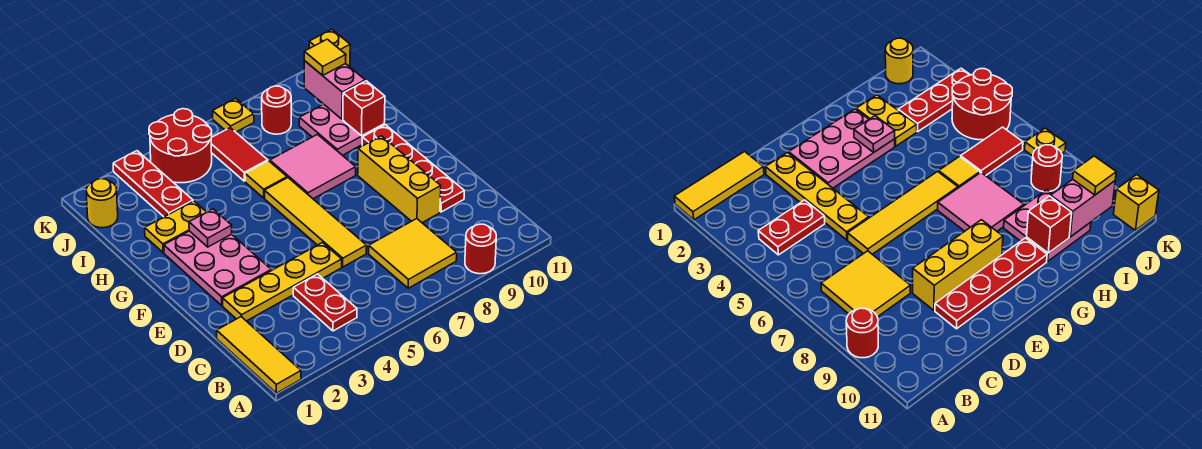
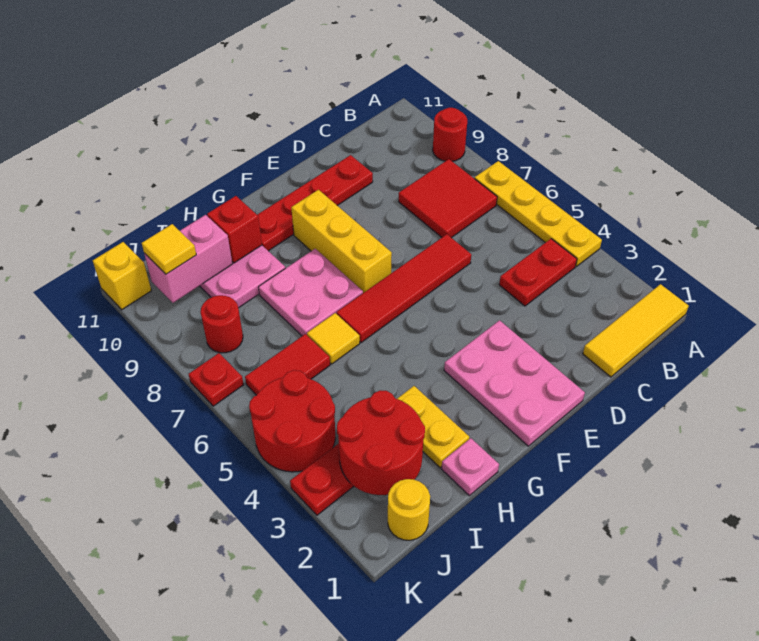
yellow tile B7:C8 level 1 -> red tile B7:C8 level 1
yellow plate D2:D5 level 1 -> yellow plate A4:A7 level 1
yellow tile D6:G6 level 1 -> red tile D6:G6 level 1
yellow brick D9:F9 level 1 -> yellow brick F7:F9 level 1
pink plate E2:G3 level 1 -> pink plate E1:F3 level 1
pink plate G3 level 2 -> pink plate H1 level 1
pink tile G7:H8 level 1 -> pink plate G7:H8 level 1
none -> red round brick I2:J3 level 2
yellow plate K7 level 1 -> red plate K7 level 1

